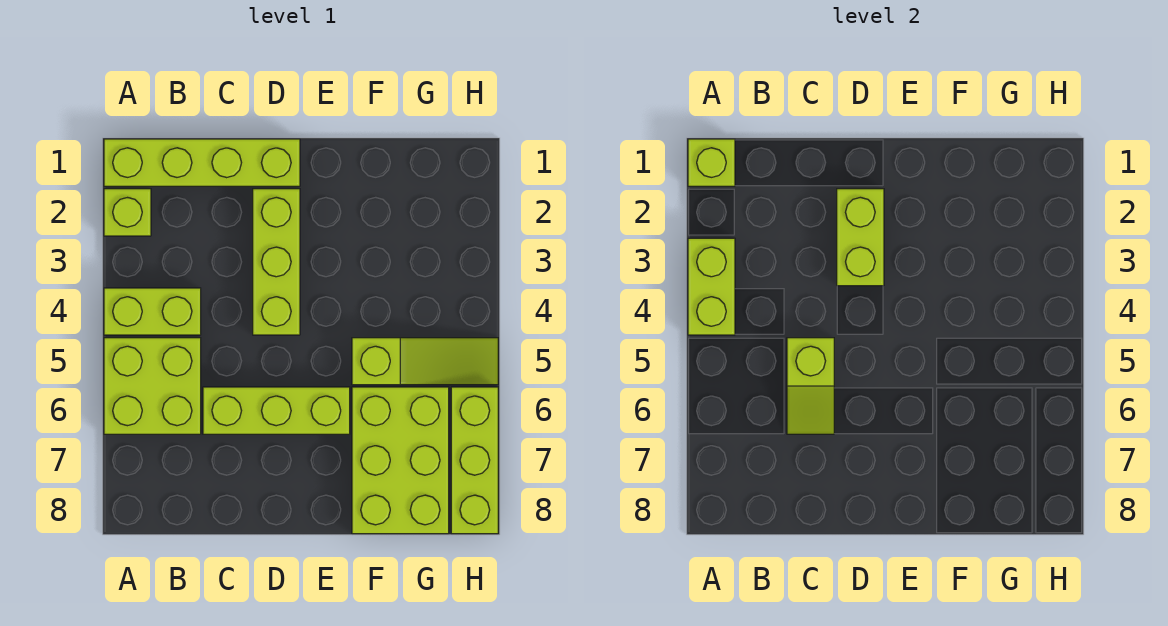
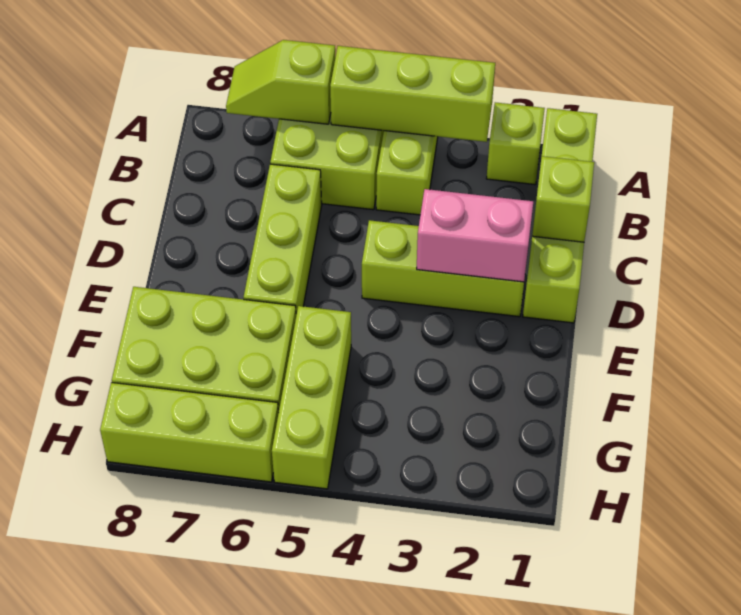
lime brick A1 level 2 -> lime brick C1 level 2
lime brick A3:A4 level 2 -> lime brick A3:A5 level 2
lime slope C5:C6 level 2 top 5 -> lime slope A6:A7 level 2 top 6
lime brick D2:D3 level 2 -> pink brick D2:D3 level 2
lime slope F5:H5 level 1 top F -> lime brick F5:H5 level 1

